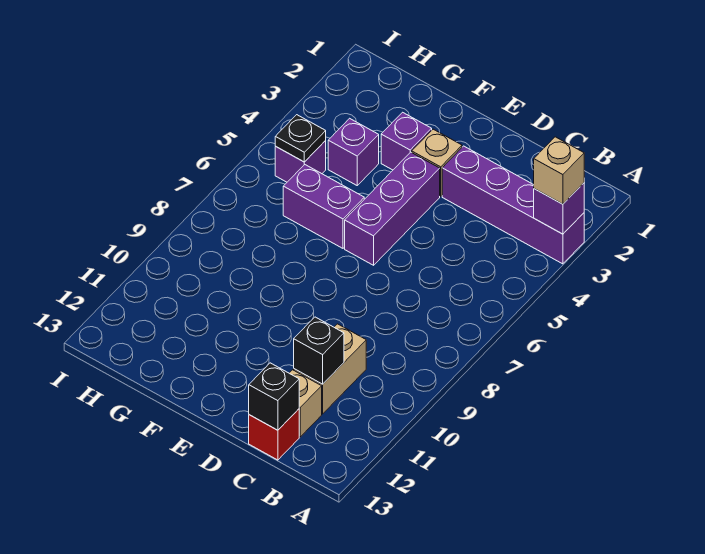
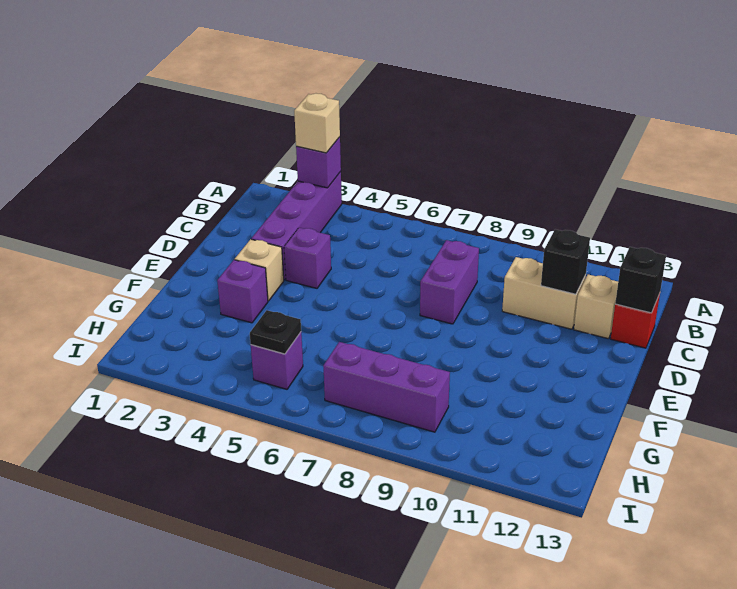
purple brick E4:E6 level 1 -> purple brick H7:H9 level 1
purple brick F6:G6 level 1 -> purple brick C8:D8 level 1
purple brick G4 level 1 -> purple brick D4 level 1

